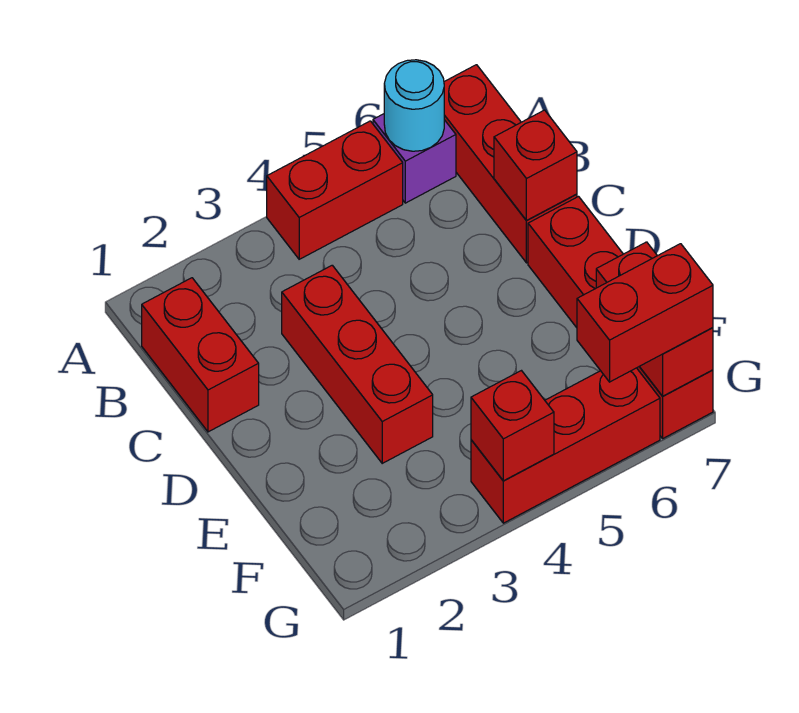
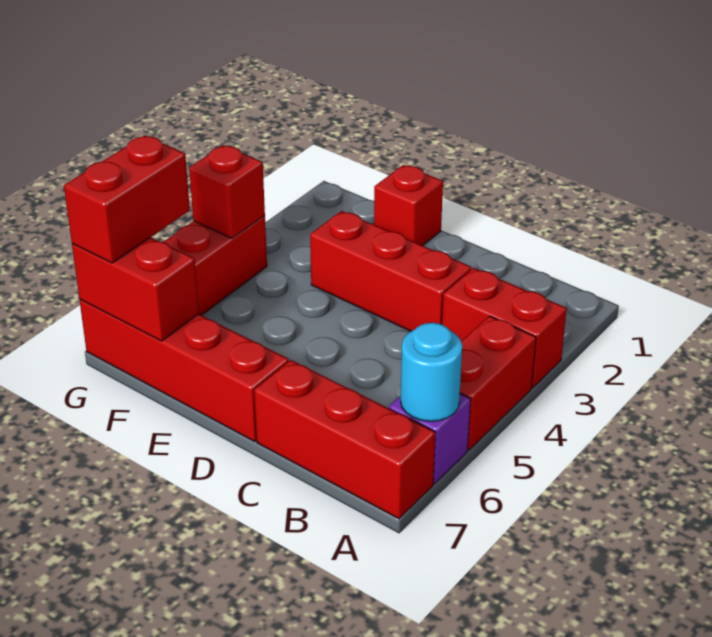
red brick B1:C1 level 1 -> red brick A3:B3 level 1
red brick C7 level 2 -> red brick E1 level 1

